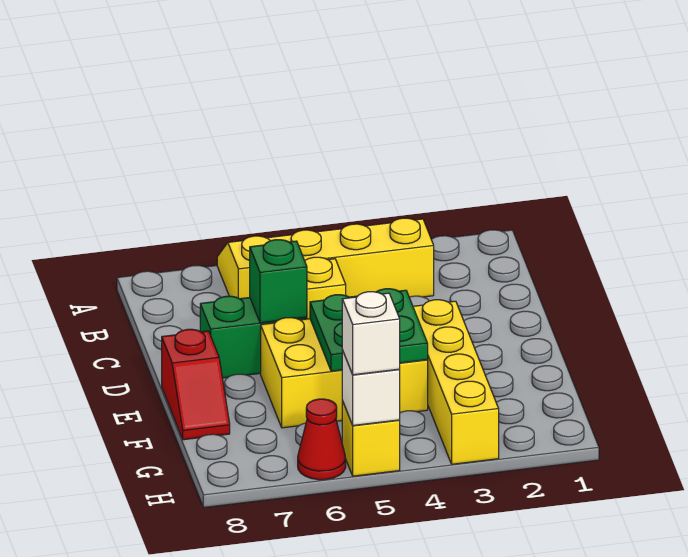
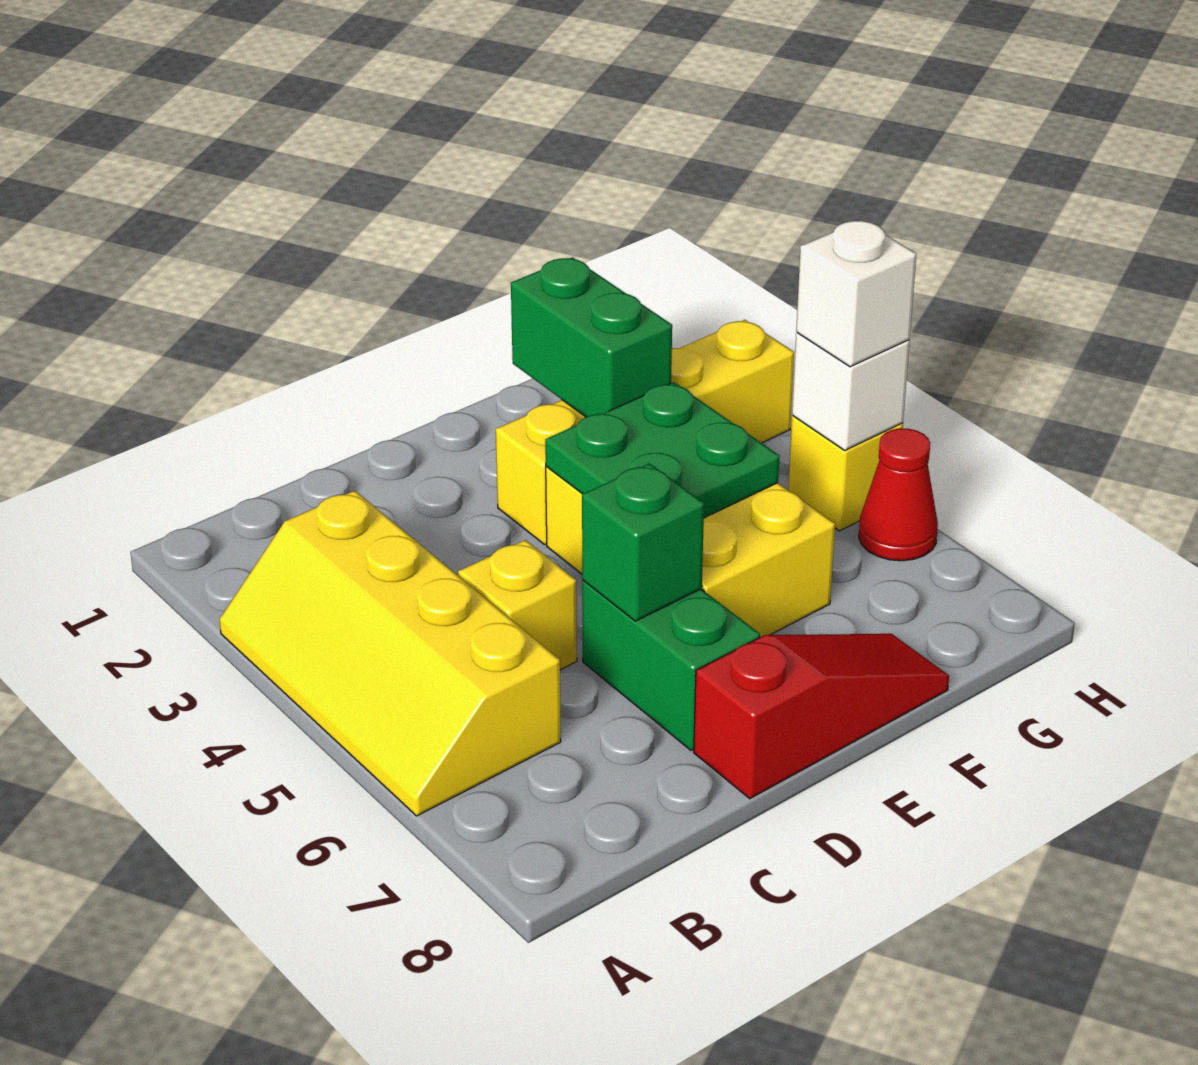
red slope E8:F8 level 1 top E -> red slope D8:F8 level 1 top D
none -> green brick F2:F3 level 2

